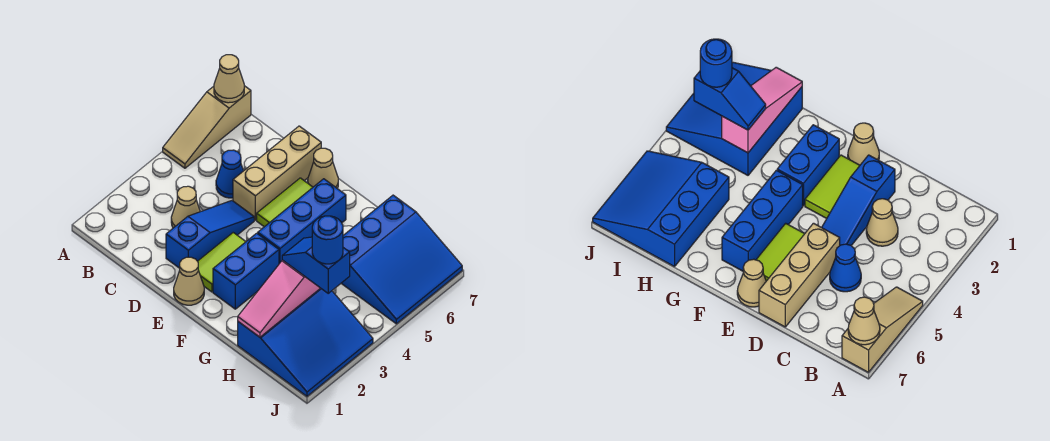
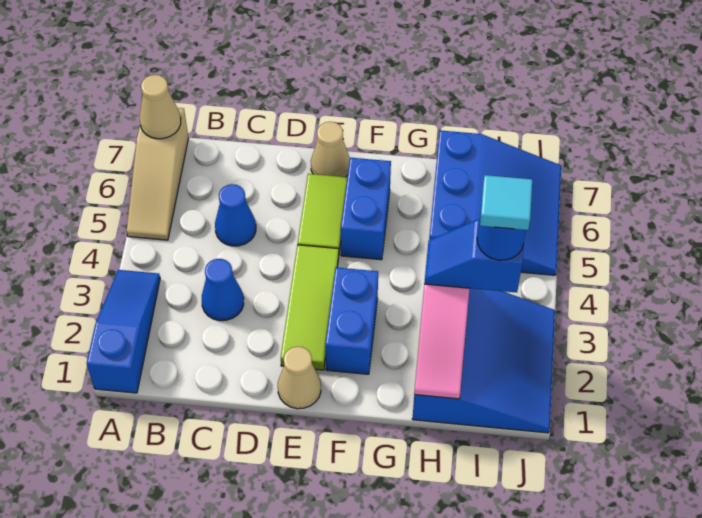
tan cone C3 level 1 -> blue cone C3 level 1
blue slope D2:D4 level 1 top 2 -> blue slope A1:A3 level 1 top 1
tan brick D5:D7 level 1 -> none
lime tile E2:E3 level 1 -> lime tile E2:E4 level 1
blue brick F4:F6 level 1 -> blue brick F5:F6 level 1
none -> cyan tile I3 level 5

